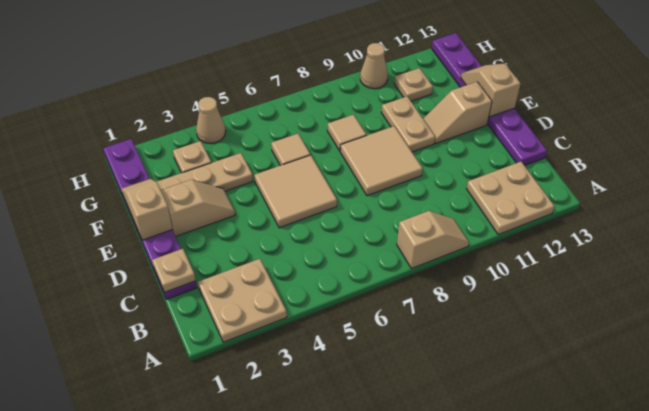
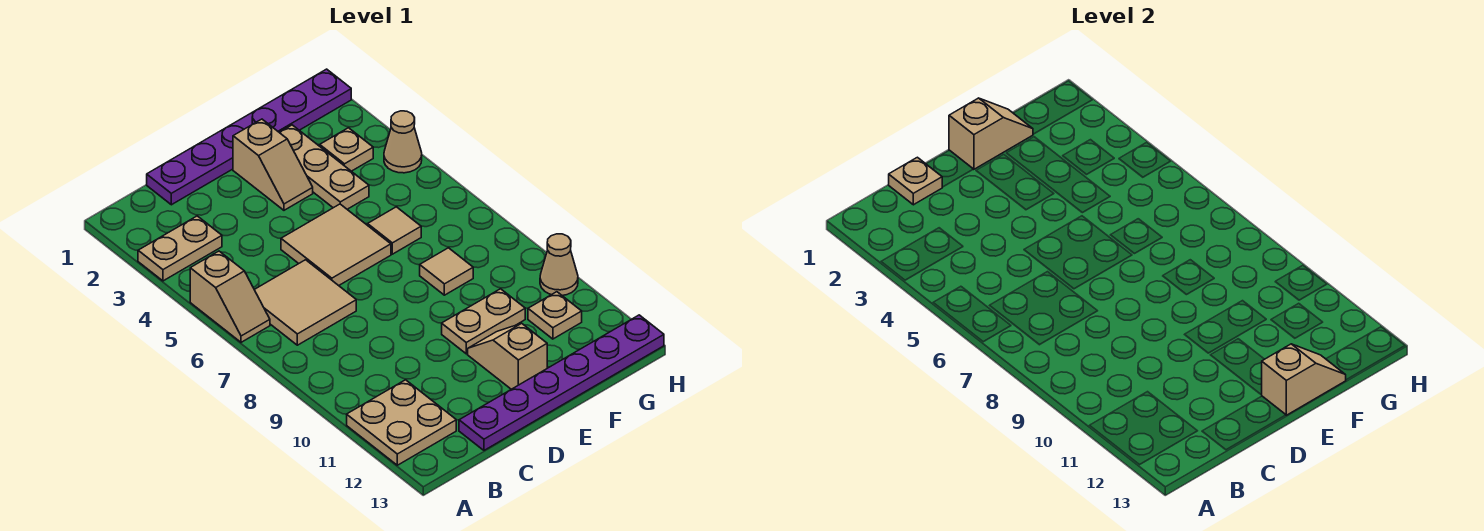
tan plate A2:B3 level 1 -> tan plate A3:B3 level 1
tan slope A8:A9 level 1 top 8 -> tan slope A5:A6 level 1 top 5
tan tile D8:E9 level 1 -> tan tile B6:C7 level 1

